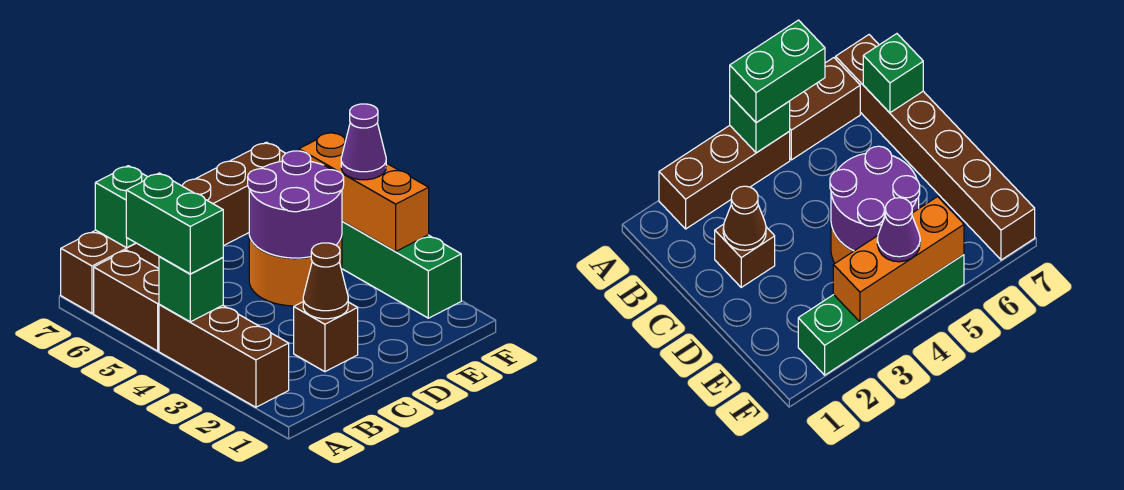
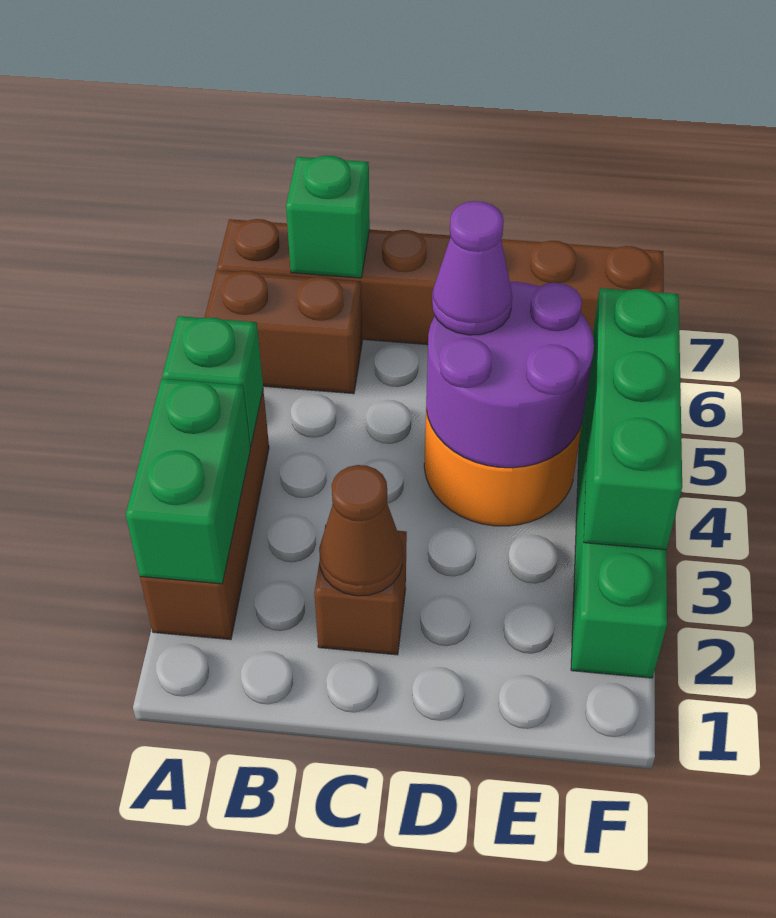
green brick A4:A5 level 3 -> green brick A2:A3 level 2
brown brick A5:A6 level 1 -> brown brick A6:B6 level 1
orange brick F3:F5 level 2 -> green brick F3:F5 level 2
purple cone F4 level 3 -> purple cone D5 level 3

